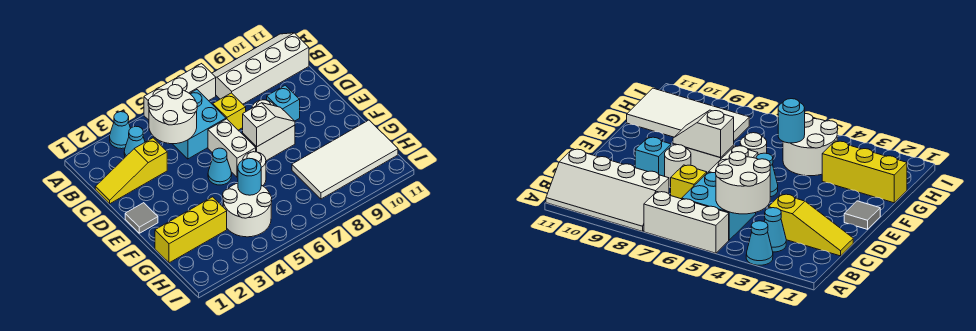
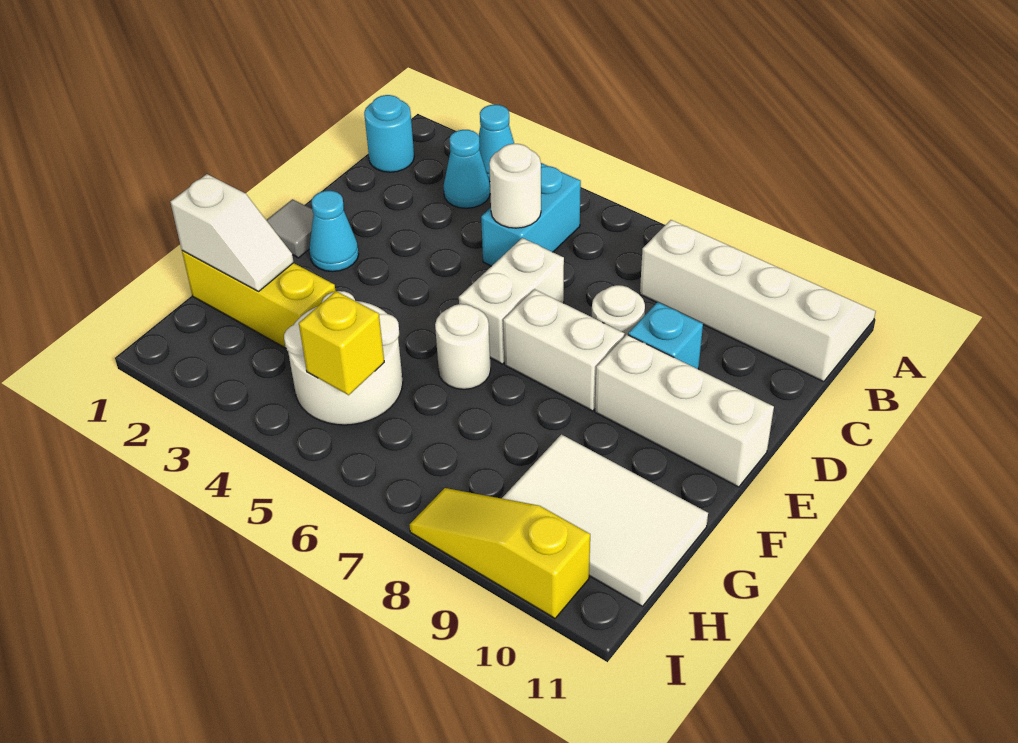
white brick A5:A7 level 1 -> white brick E9:E11 level 1
white round brick B4:C5 level 2 -> white round brick C5 level 2
cyan brick B5:C6 level 1 -> cyan brick B5:C5 level 1
yellow slope C1:C3 level 1 top 3 -> yellow slope I8:I10 level 1 top 10
yellow brick C7 level 1 -> yellow brick H5 level 2
cyan cone E5 level 1 -> cyan cone E2 level 1
white slope E7:E8 level 2 top 7 -> white slope G1:G2 level 2 top 1
cyan round brick G5 level 2 -> cyan round brick B1 level 1
white tile G8:H11 level 1 -> white tile G9:H11 level 1

